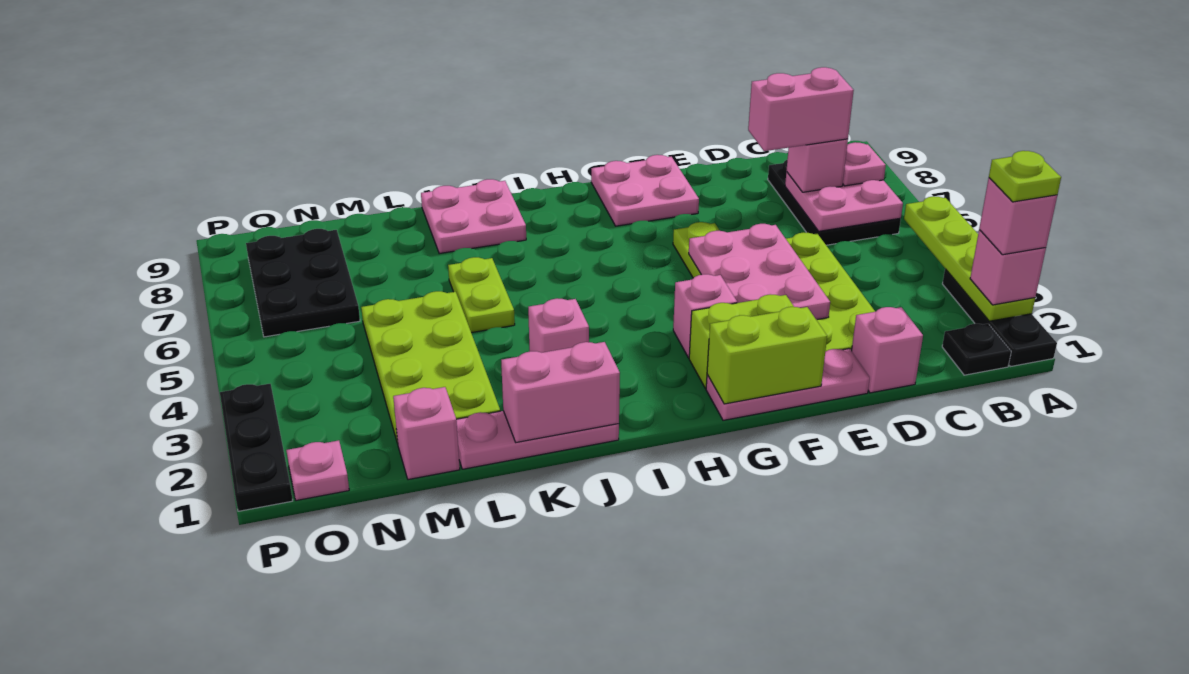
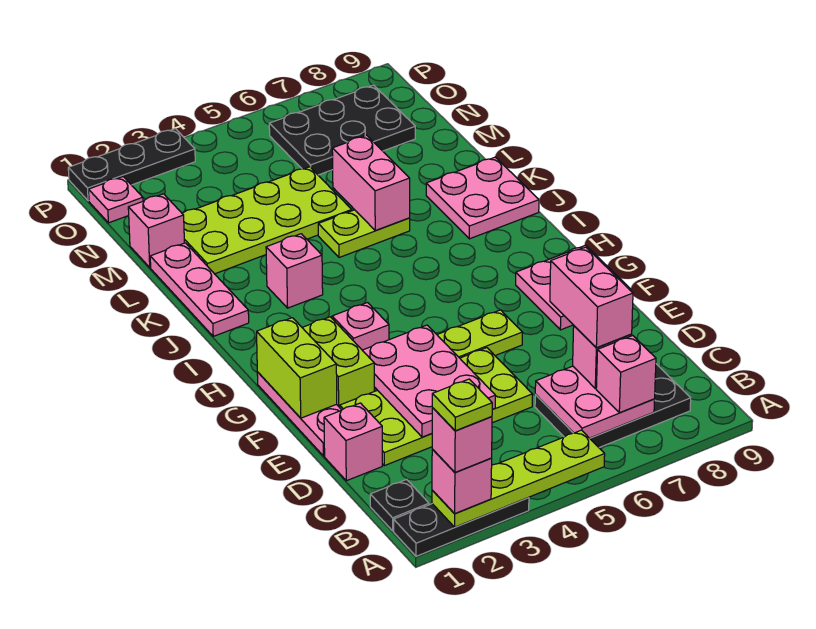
pink plate B7 level 3 -> pink brick B7 level 3
pink plate E3:F5 level 2 -> pink plate D3:F4 level 2
pink brick J1:K1 level 2 -> pink brick K6:L6 level 2

